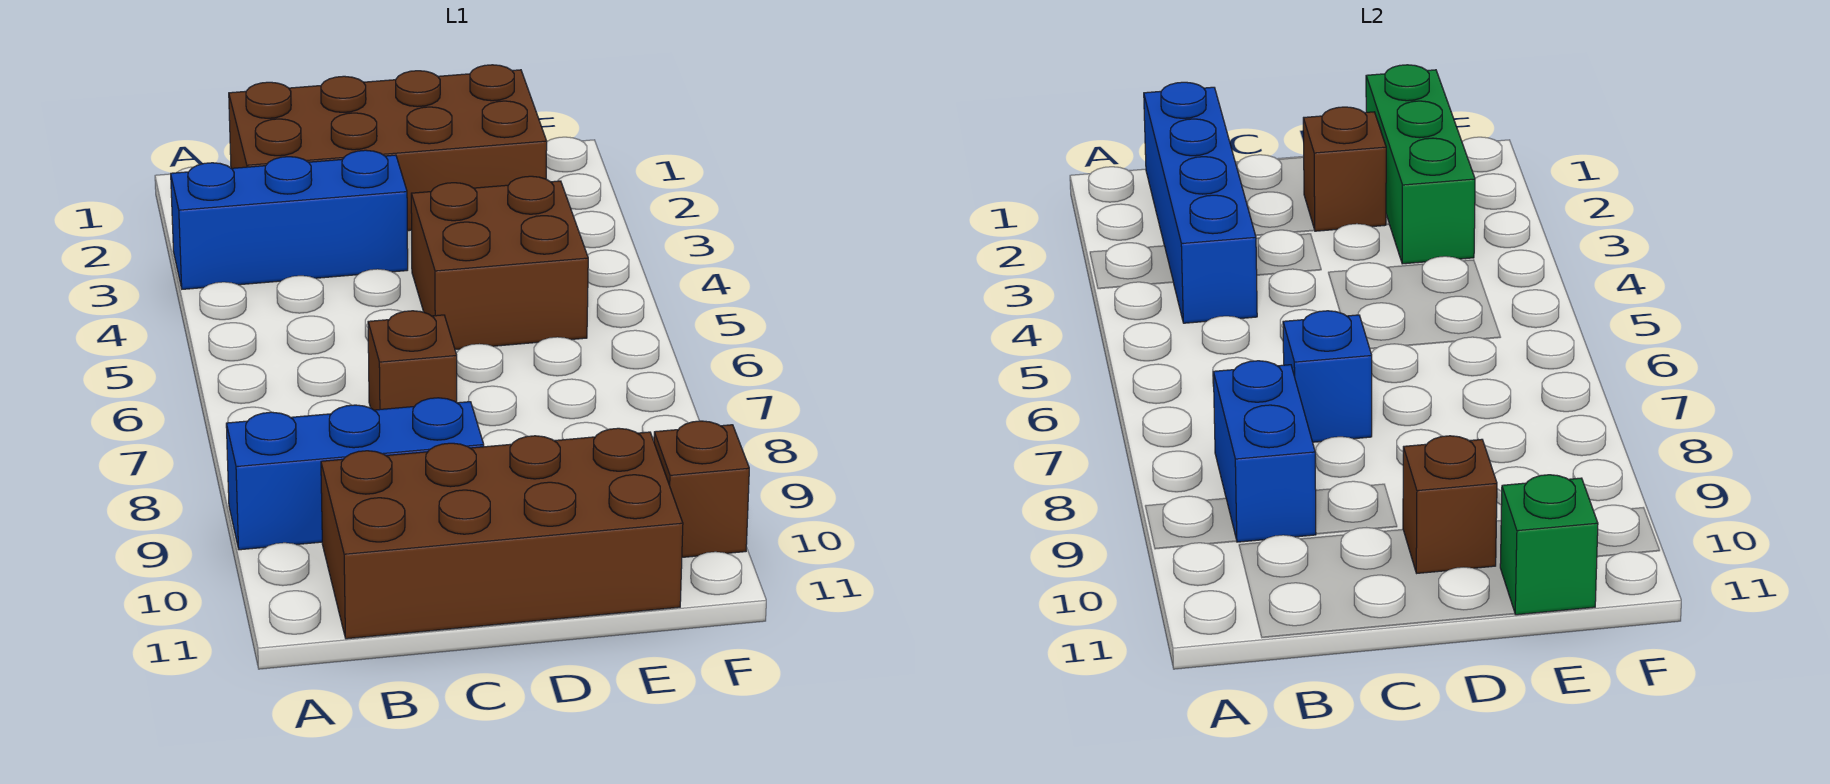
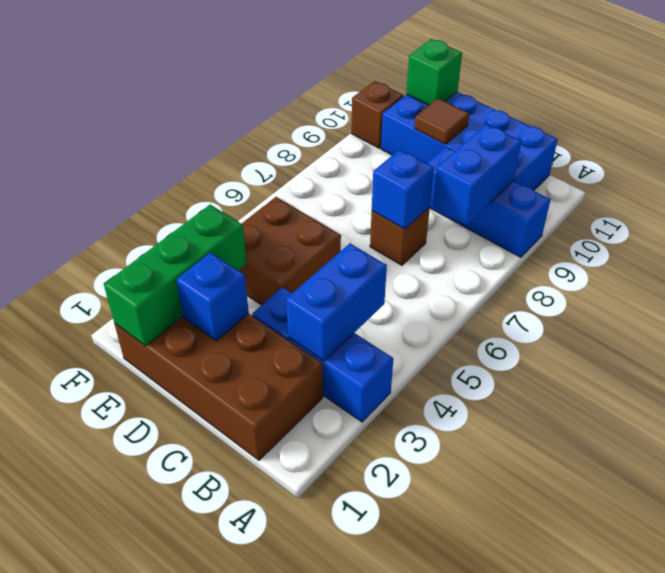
blue brick B1:B4 level 2 -> blue brick B3:B4 level 2
brown brick B10:E11 level 1 -> blue brick B10:E11 level 1
brown brick D2 level 2 -> blue brick D2 level 2
brown brick D10 level 2 -> brown tile D10 level 2

